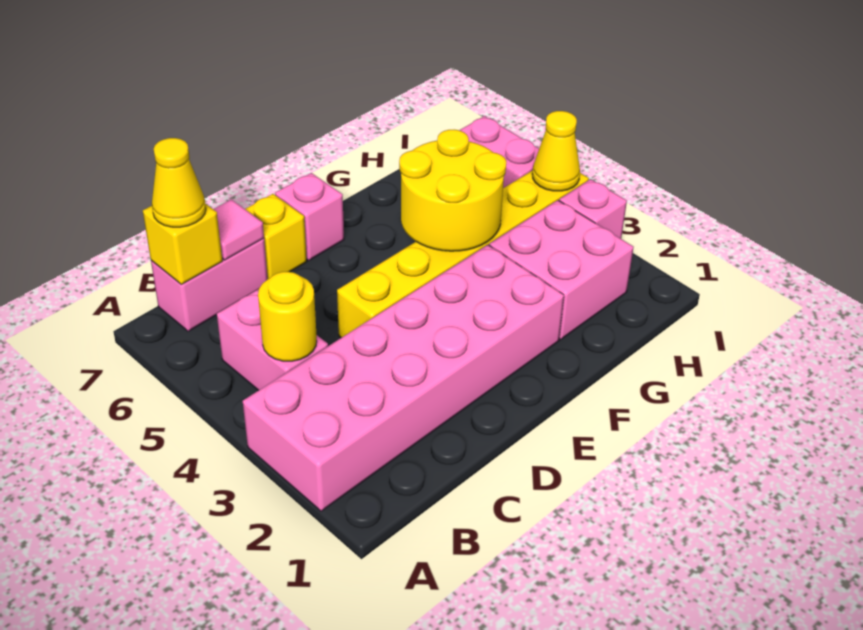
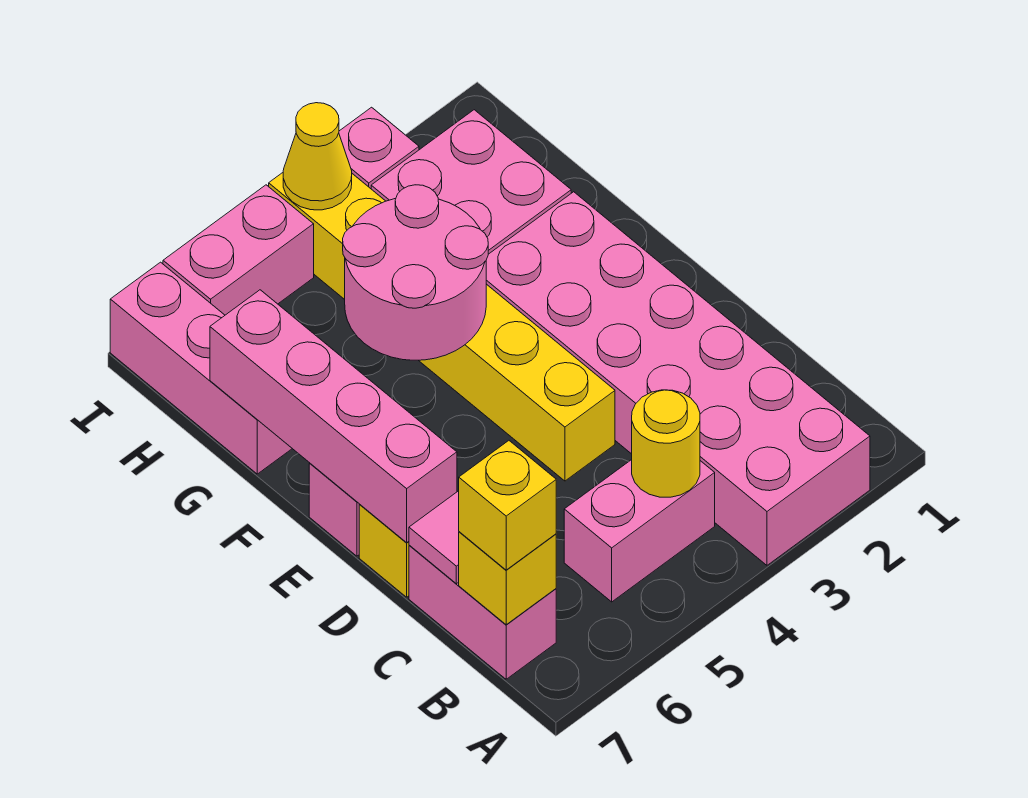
yellow cone B7 level 3 -> yellow brick B7 level 3
none -> pink brick D7:G7 level 2
yellow round brick F4:G5 level 2 -> pink round brick F4:G5 level 2
none -> pink brick G7:I7 level 1

